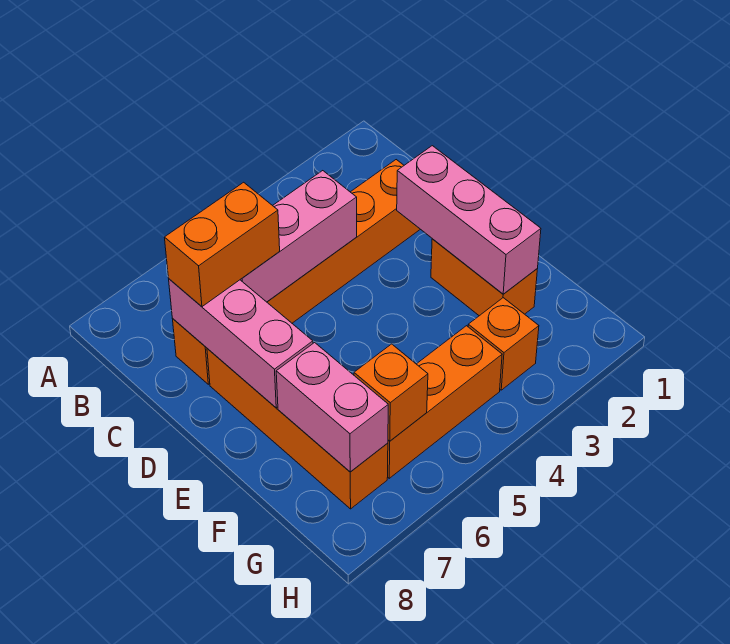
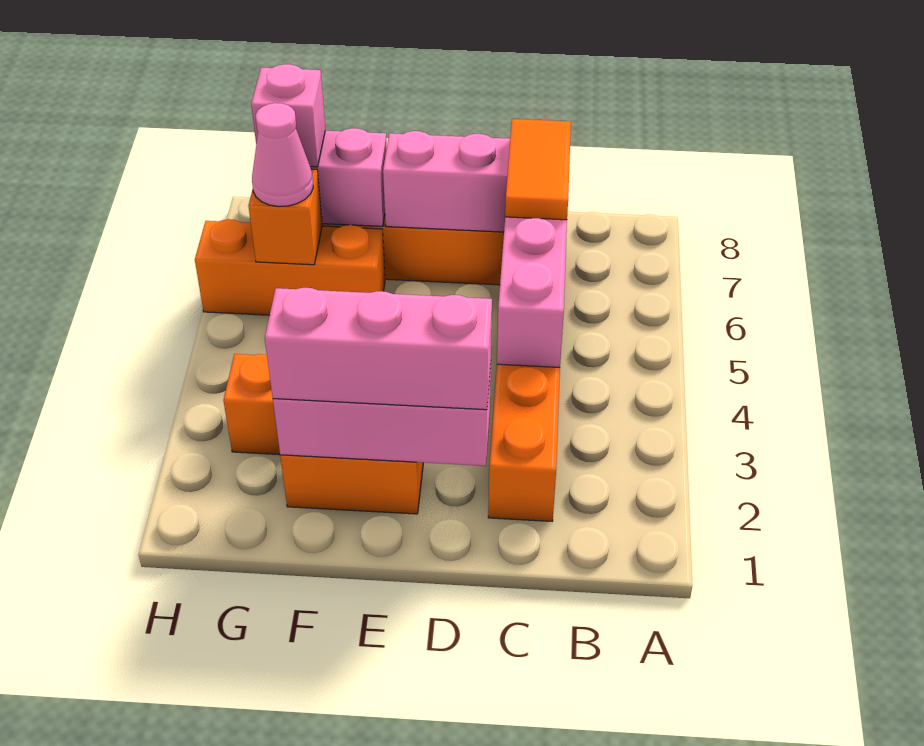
orange brick C6:C7 level 3 -> orange tile C6:C7 level 3
none -> pink brick D2:F2 level 3
orange brick G4:G6 level 1 -> orange brick F6:H6 level 1
none -> pink cone G6 level 3
none -> pink brick G7 level 3

